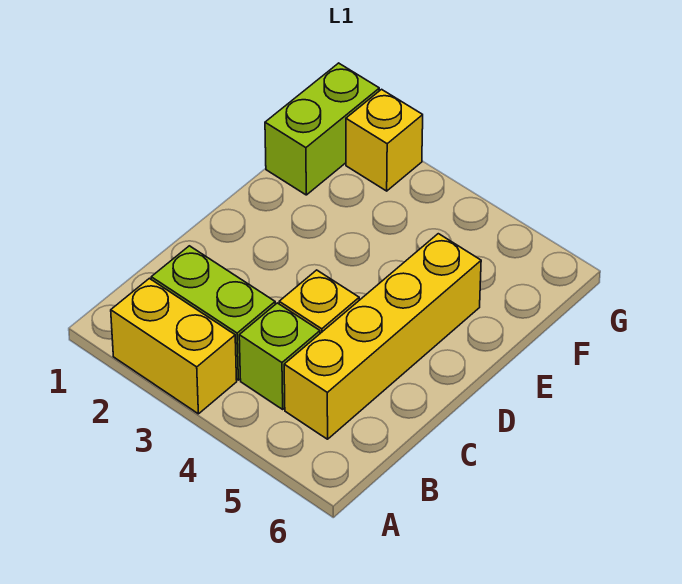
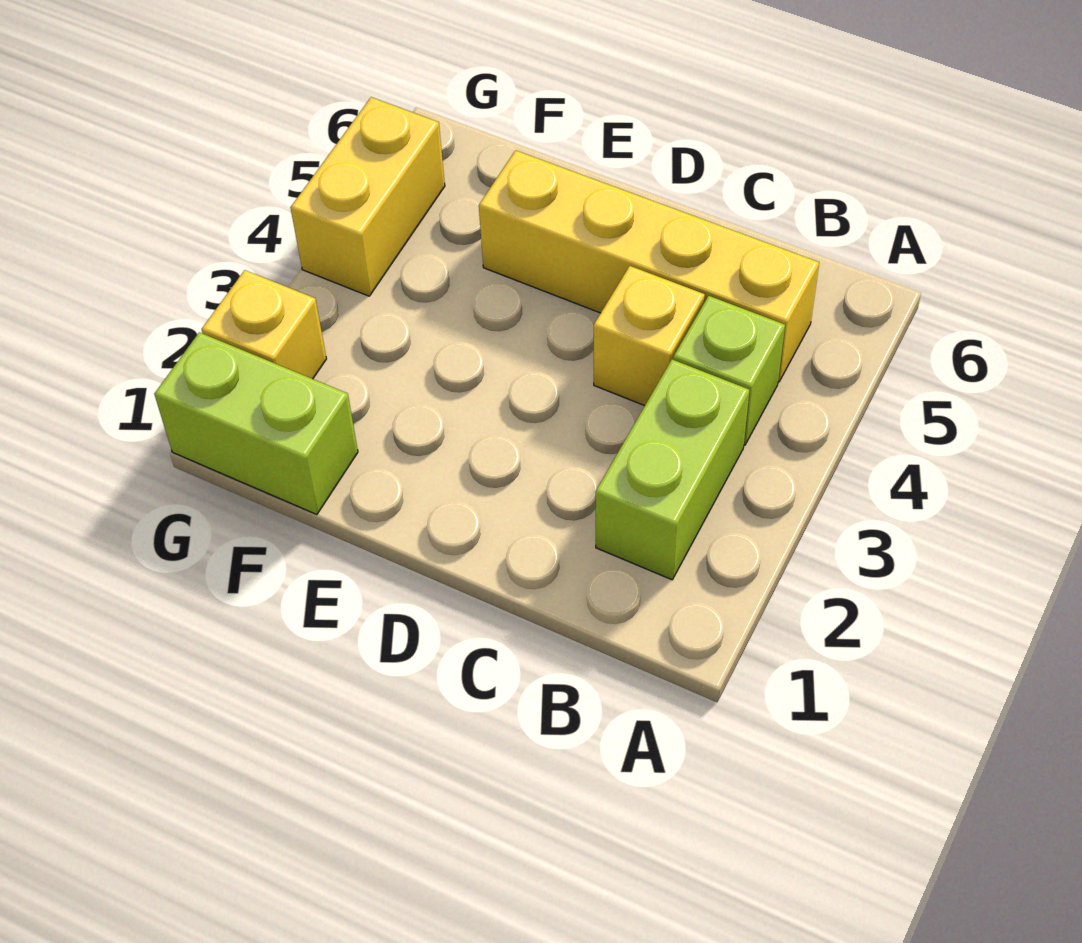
yellow brick A2:A3 level 1 -> yellow brick G4:G5 level 1

